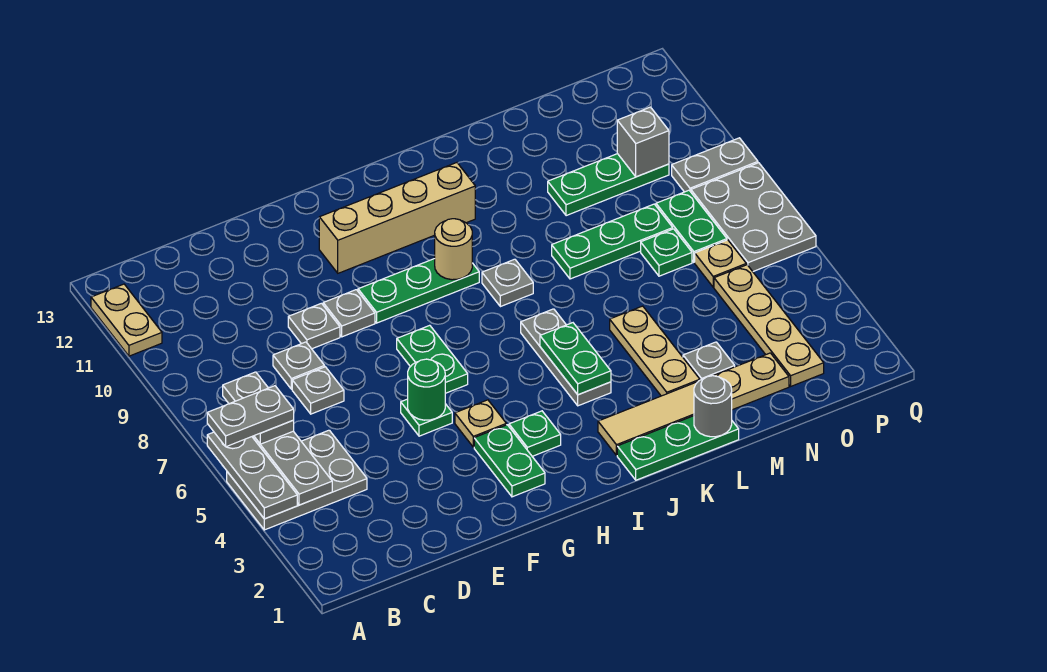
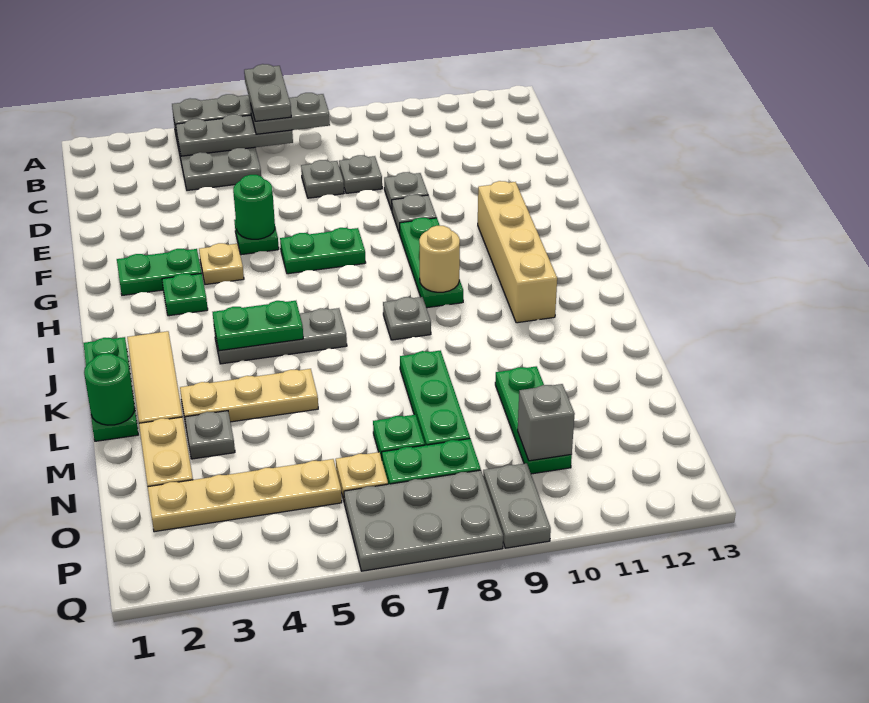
tan plate A11:A12 level 1 -> none
grey round brick L1 level 2 -> green round brick L1 level 2

